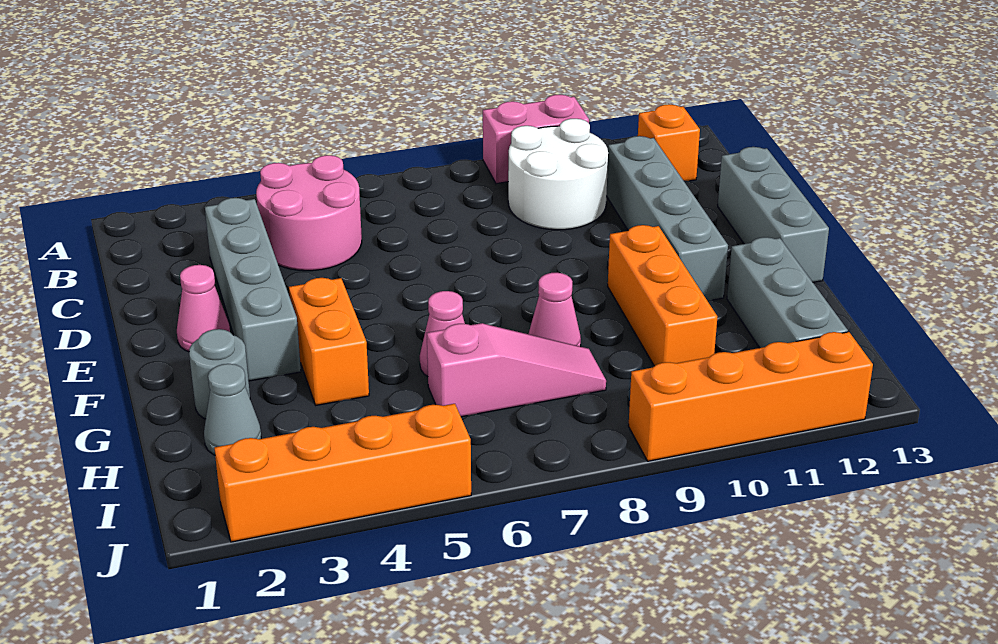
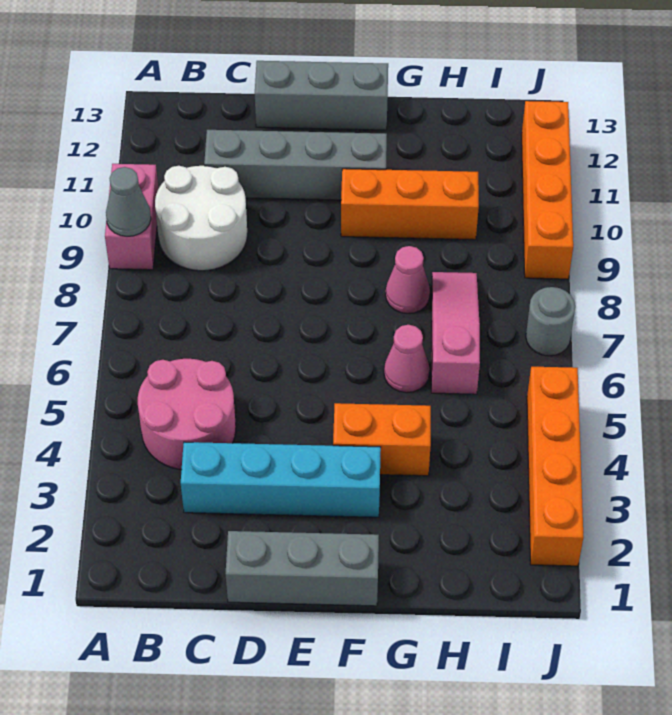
orange brick B12 level 1 -> none
grey brick C3:F3 level 1 -> cyan brick C3:F3 level 1
pink cone E2 level 1 -> none
grey round brick G2 level 1 -> grey round brick J7 level 1
grey brick G12:I12 level 1 -> grey brick D1:F1 level 1
grey cone H2 level 1 -> grey cone A9 level 2

